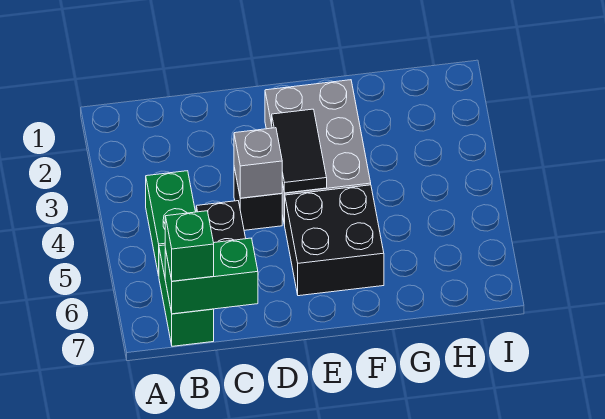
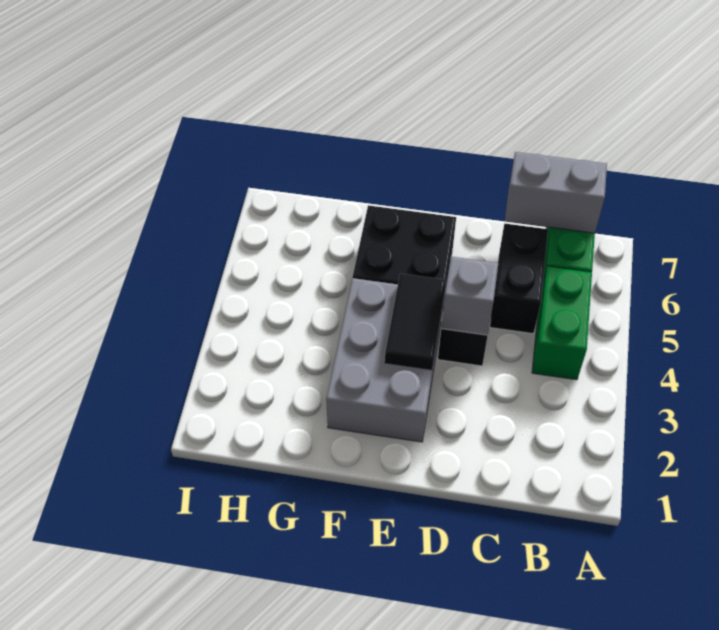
green brick B7:C7 level 2 -> grey brick B7:C7 level 2
green brick B7 level 3 -> none

